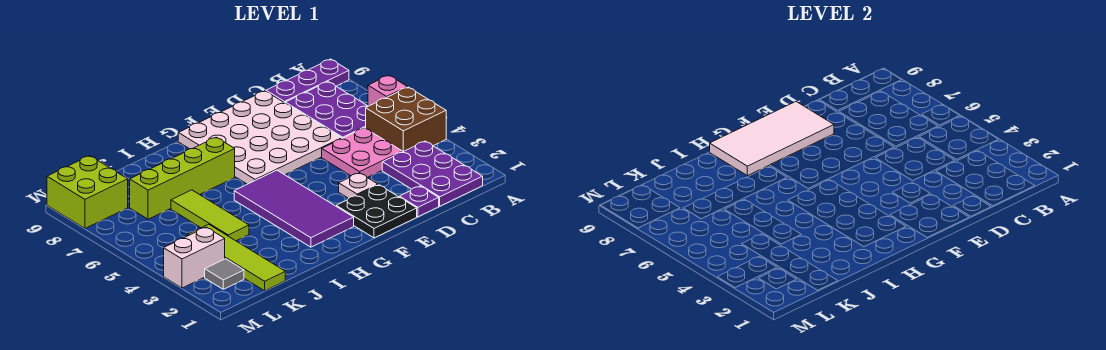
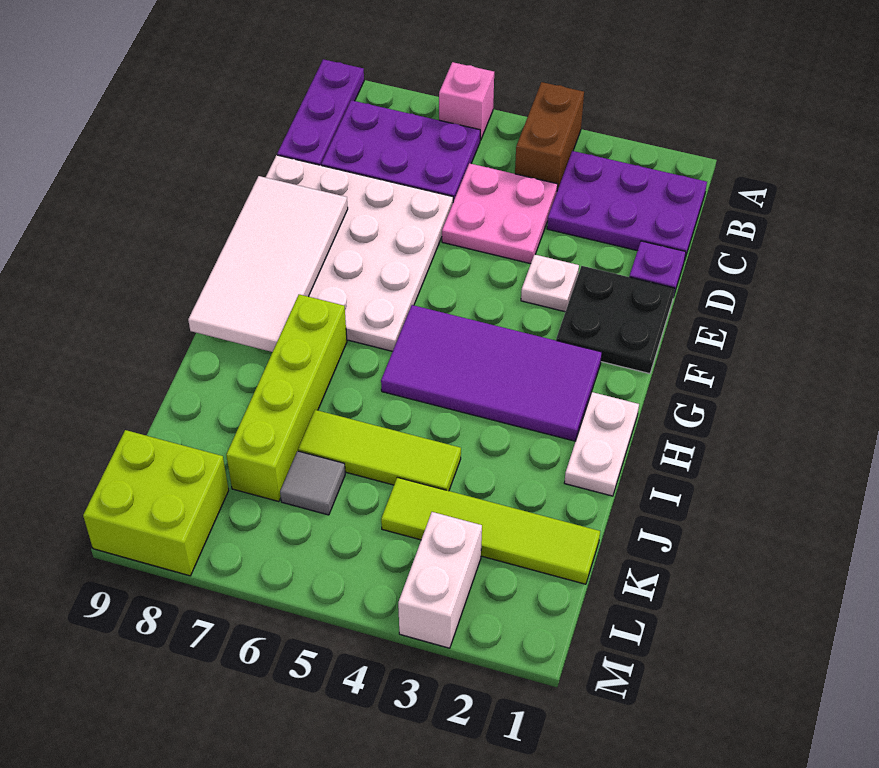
brown brick A4:B5 level 1 -> brown brick A4:B4 level 1
none -> white plate H1:I1 level 1
grey tile L2 level 1 -> grey tile K6 level 1

